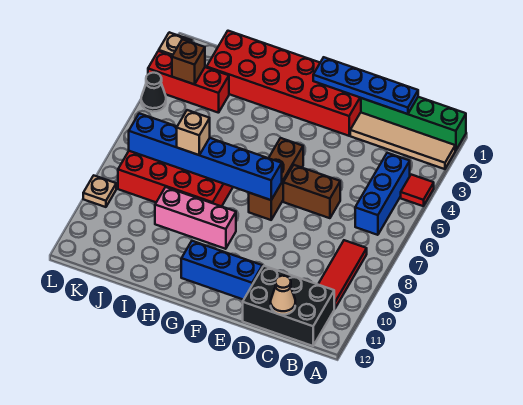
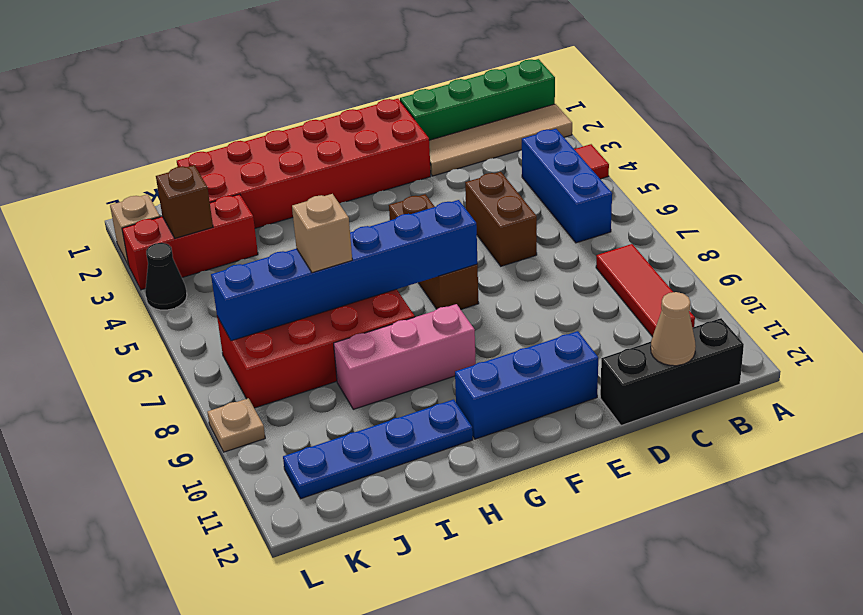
black brick B11:D12 level 1 -> black brick B12:D12 level 1
blue plate C1:F1 level 2 -> blue plate H11:K11 level 1
brown brick D6:E6 level 1 -> brown brick D5:D6 level 1

